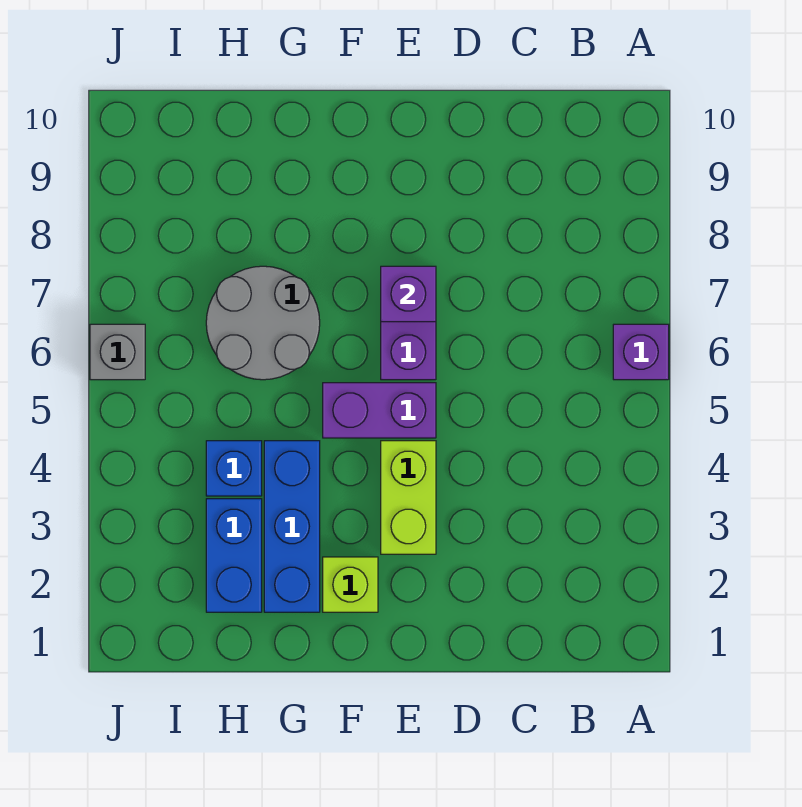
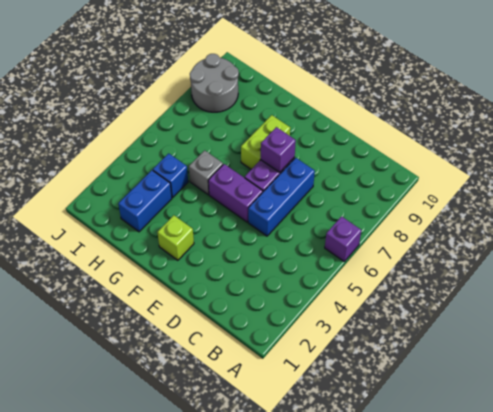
lime brick E3:E4 level 1 -> lime brick F7:F8 level 1
blue brick G2:G4 level 1 -> blue brick D5:D7 level 1
grey round brick G6:H7 level 1 -> grey round brick I8:J9 level 1
grey brick J6 level 1 -> grey brick G5 level 1

